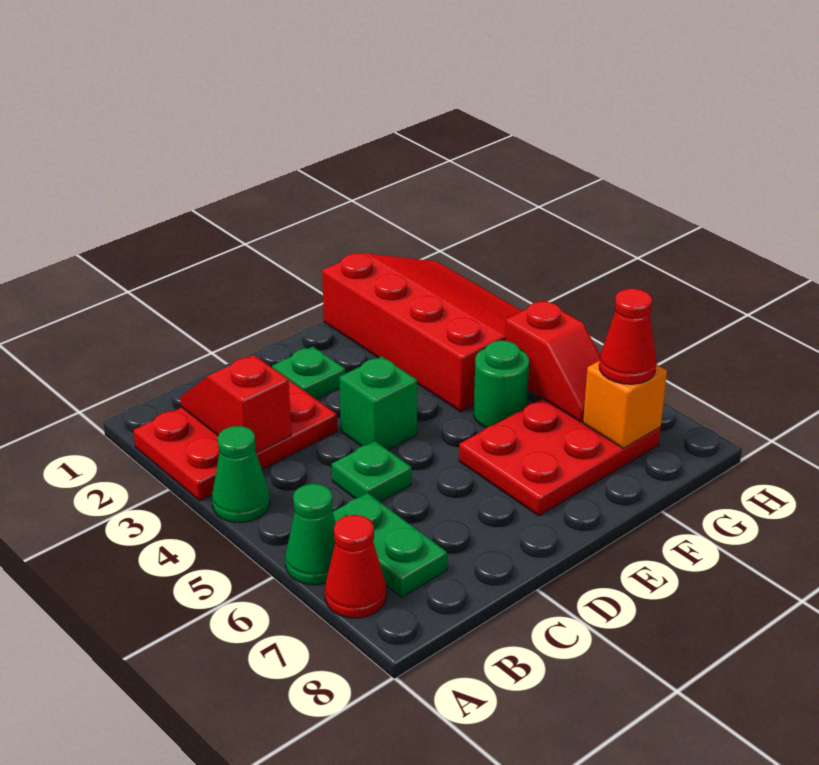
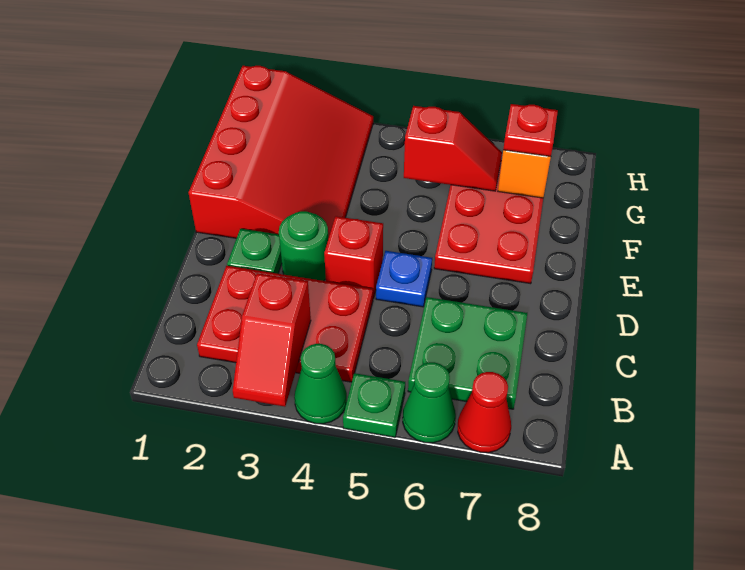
red plate A2:C3 level 1 -> red plate B2:C4 level 1
red slope B2:B3 level 2 top 3 -> red slope A3:B3 level 2 top B
green plate B6:B7 level 1 -> green plate B6:C7 level 1
green plate C5 level 1 -> green plate A5 level 1
green brick D4 level 1 -> red brick D4 level 1
none -> blue plate D5 level 1
red slope F1:H4 level 1 top F -> red slope E1:H3 level 1 top 1
green round brick F5 level 1 -> green round brick D3 level 1
red cone G7 level 3 -> red plate G7 level 3

